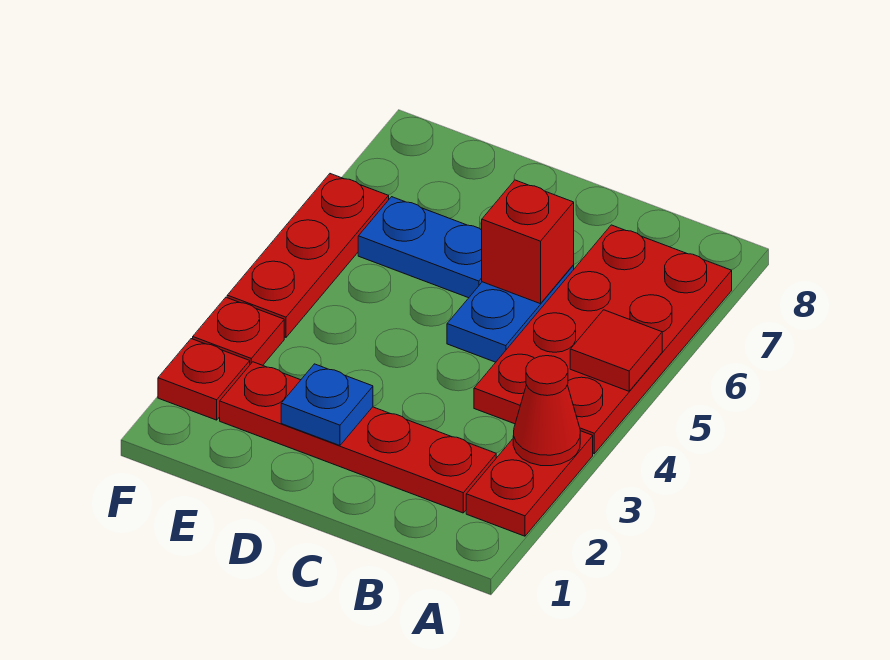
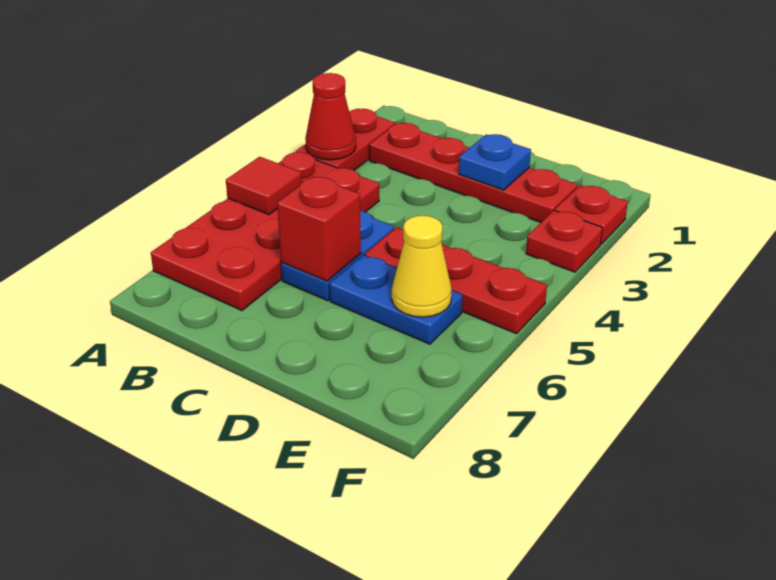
none -> yellow cone E6 level 2
red plate F4:F6 level 1 -> red plate D5:F5 level 1

